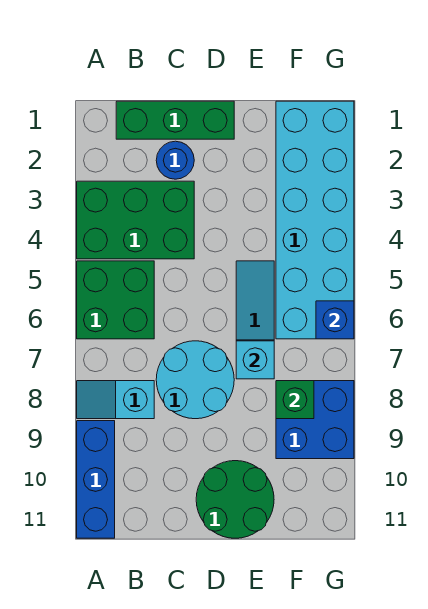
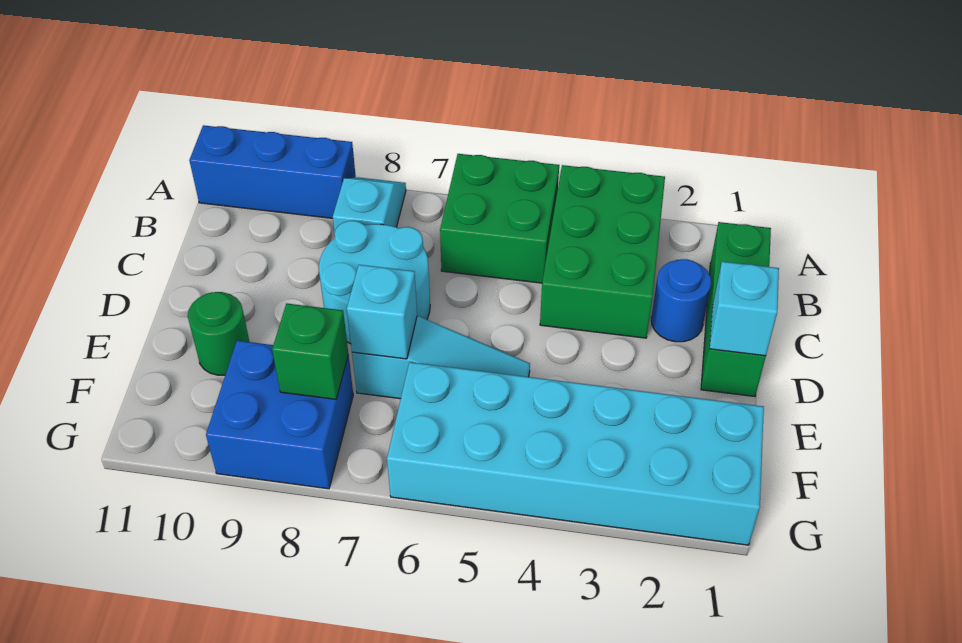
none -> cyan brick D1 level 2
green round brick D10:E11 level 1 -> green round brick E10 level 1
blue brick G6 level 2 -> none

